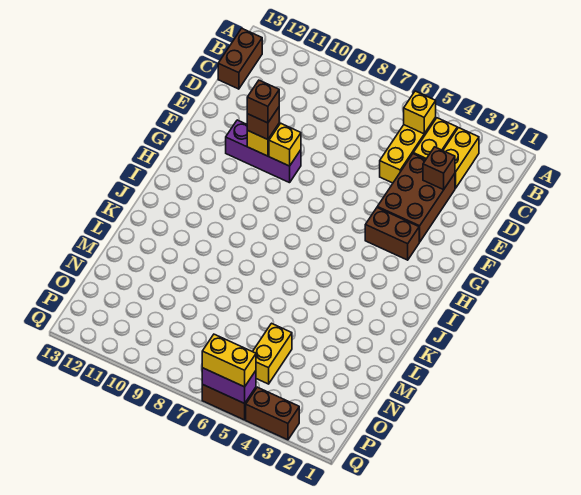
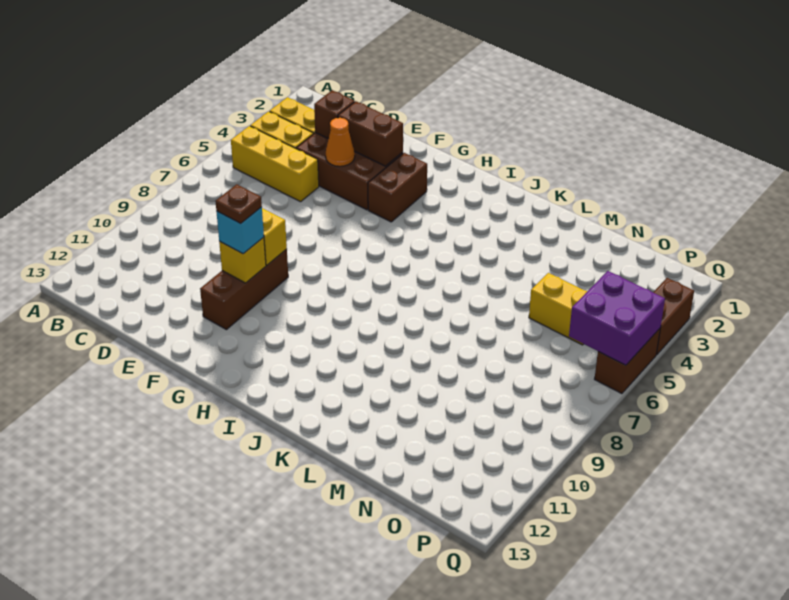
yellow brick B5 level 2 -> none
brown brick B13:C13 level 1 -> brown brick E3:F3 level 2
none -> orange cone E4 level 2
purple brick F9:F11 level 1 -> brown brick F9:F11 level 1
brown brick F10 level 3 -> cyan brick F10 level 3
brown brick F10 level 4 -> brown plate F10 level 4
purple brick Q5:Q6 level 2 -> purple brick P5:Q6 level 2
yellow brick Q5:Q6 level 3 -> none

